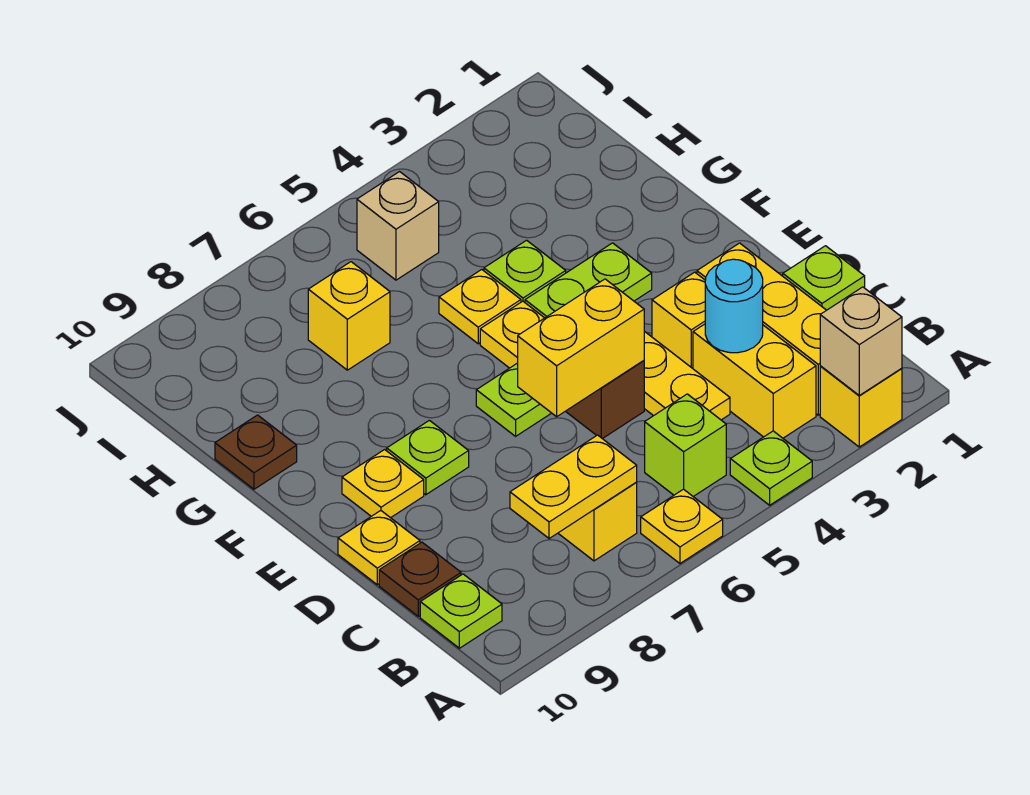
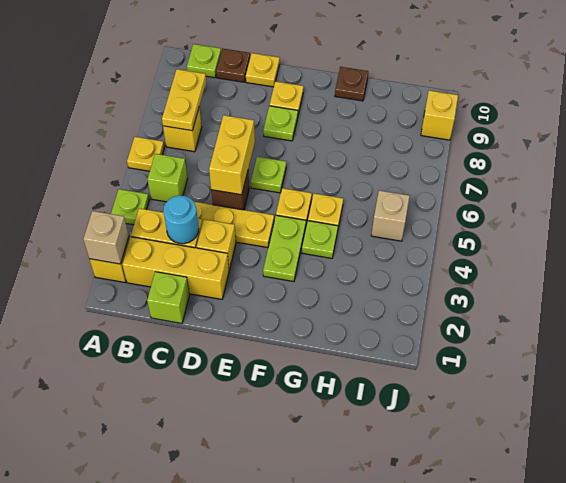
yellow brick H7 level 1 -> yellow brick J9 level 1

